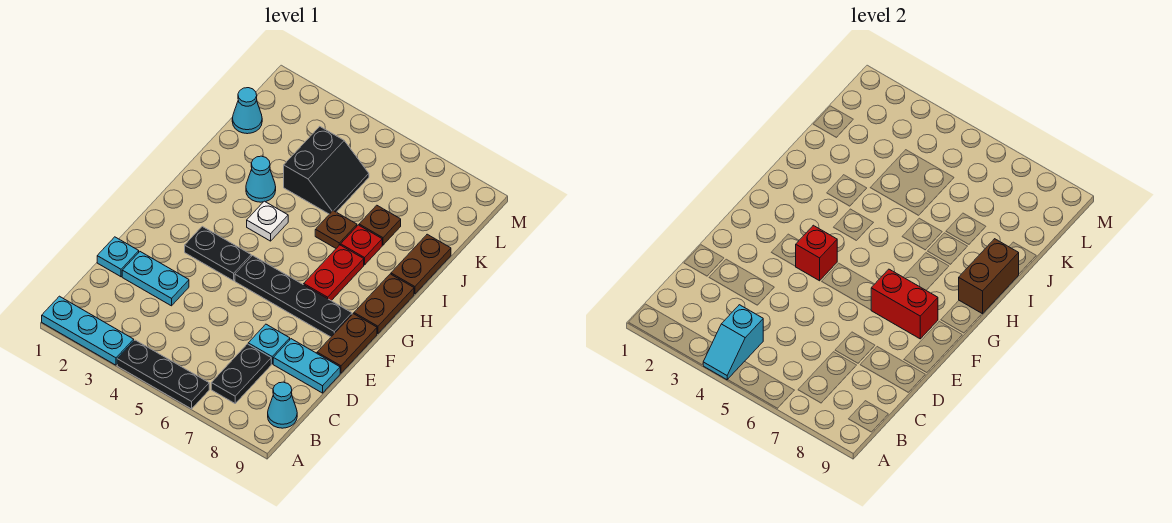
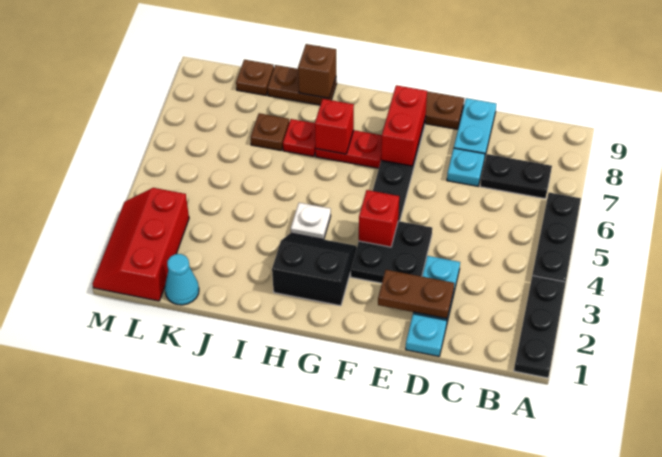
cyan plate A1:A3 level 1 -> black plate A1:A3 level 1
cyan slope A4:B4 level 2 top B -> none
cyan cone B9 level 1 -> none
black plate F3:F4 level 1 -> black plate E3:F4 level 1
brown plate G9:H9 level 1 -> brown plate D2:E2 level 2
none -> red brick H7 level 2
brown brick H9:I9 level 2 -> brown brick I9 level 2
cyan cone I3 level 1 -> none
brown plate I6 level 1 -> brown plate K9 level 1
black slope J4:K5 level 1 top 4 -> black slope G2:H3 level 1 top 2
none -> red slope L1:M3 level 1 top L

